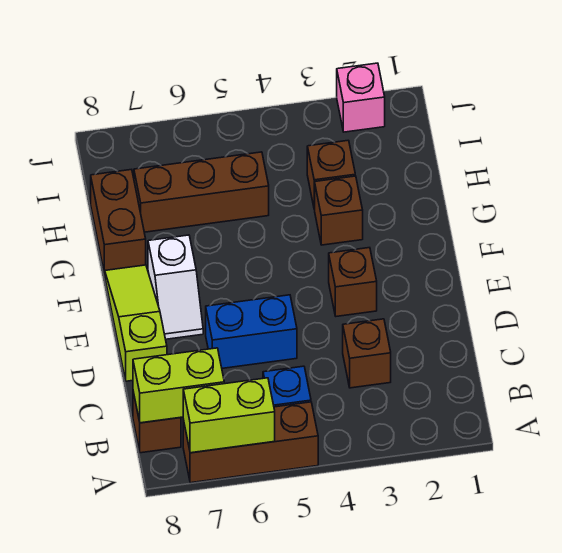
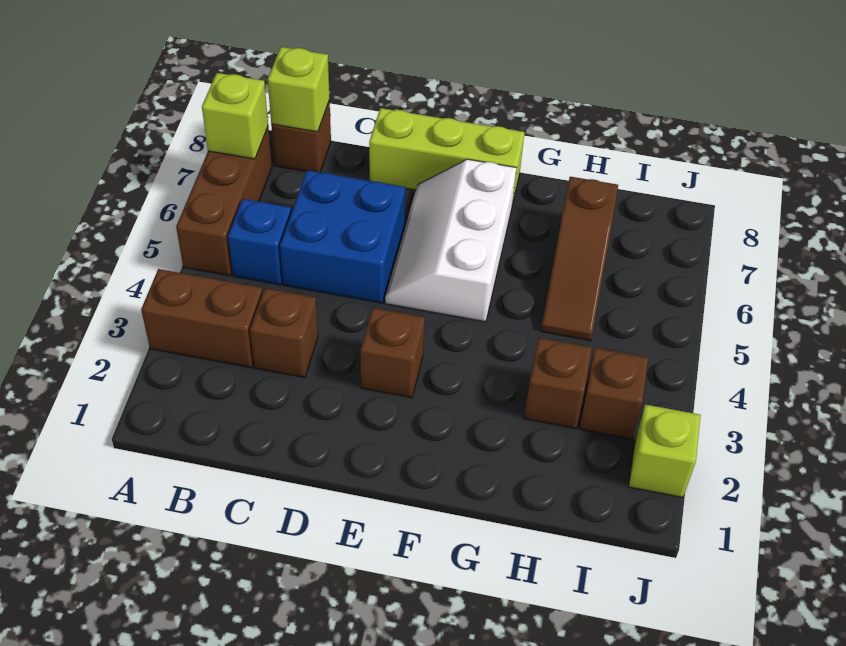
lime brick A6:A7 level 2 -> lime brick A7 level 2
lime brick B7:B8 level 2 -> lime brick B8 level 2
blue brick D5:D6 level 1 -> blue brick C5:D6 level 1
lime slope D8:F8 level 1 top D -> lime brick D8:F8 level 1
white slope E7:F7 level 1 top F -> white slope E5:F7 level 1 top F
brown brick G3 level 1 -> brown brick I3 level 1
brown brick G8:H8 level 1 -> brown brick A3:B3 level 1
brown brick H5:H7 level 1 -> brown slope H5:H7 level 1 top 7
pink brick J2 level 1 -> lime brick J2 level 1

